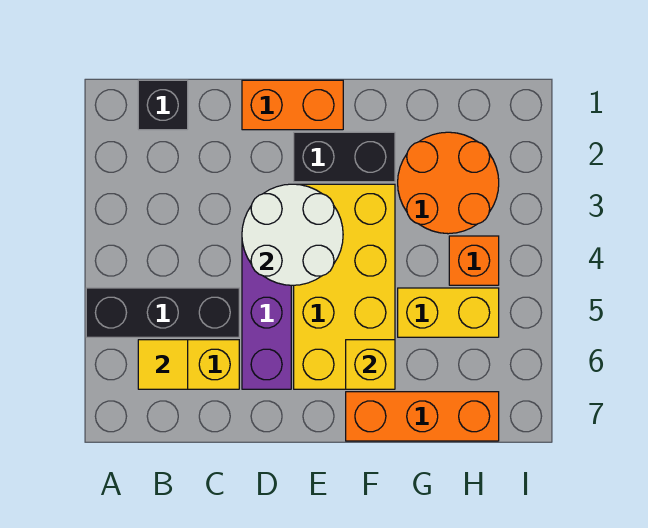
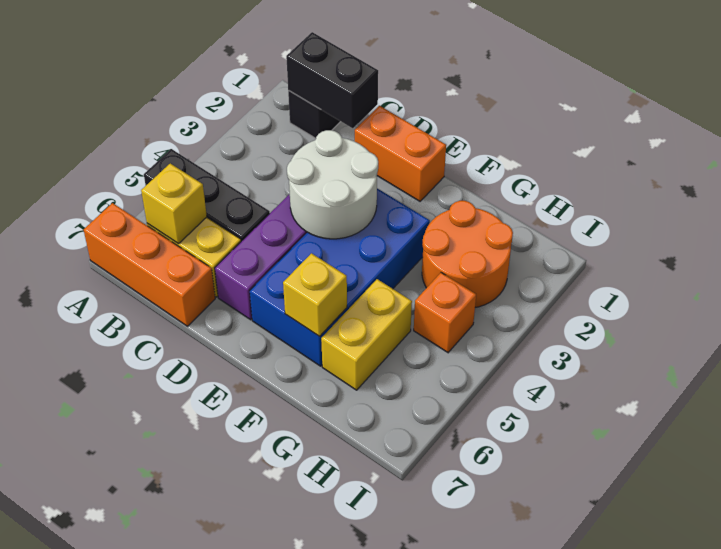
yellow tile B6 level 2 -> yellow brick B6 level 2
black brick E2:F2 level 1 -> black brick B1:C1 level 2
yellow brick E3:F6 level 1 -> blue brick E3:F6 level 1
orange brick F7:H7 level 1 -> orange brick A7:C7 level 1
yellow brick G5:H5 level 1 -> yellow brick G5:G6 level 1

